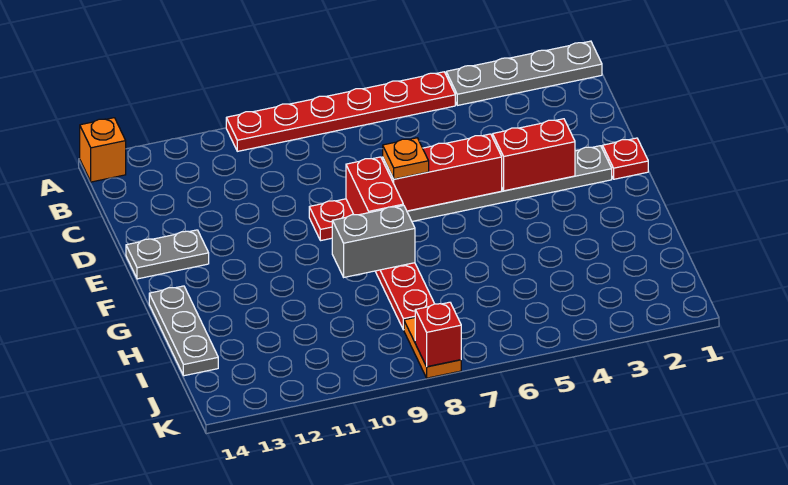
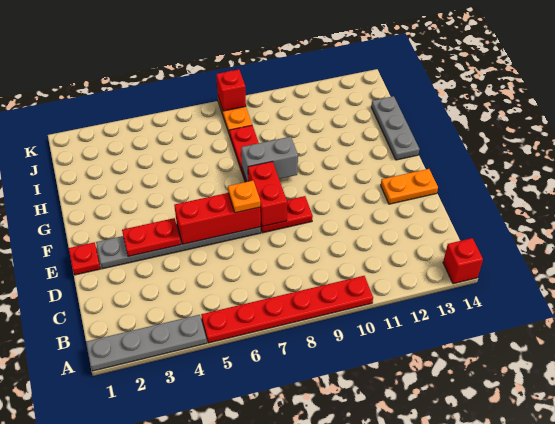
orange brick A14 level 1 -> red brick A14 level 1
red brick E3:E4 level 2 -> red plate E3:E4 level 2
grey plate E13:E14 level 1 -> orange plate E13:E14 level 1

